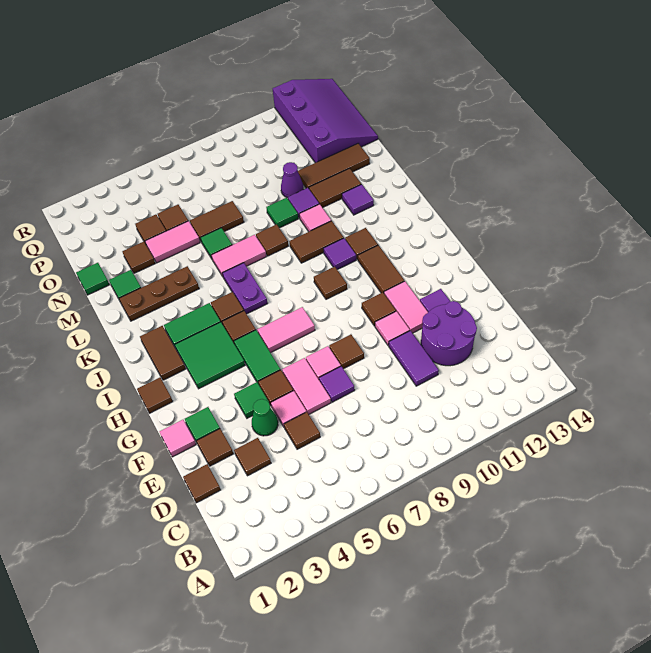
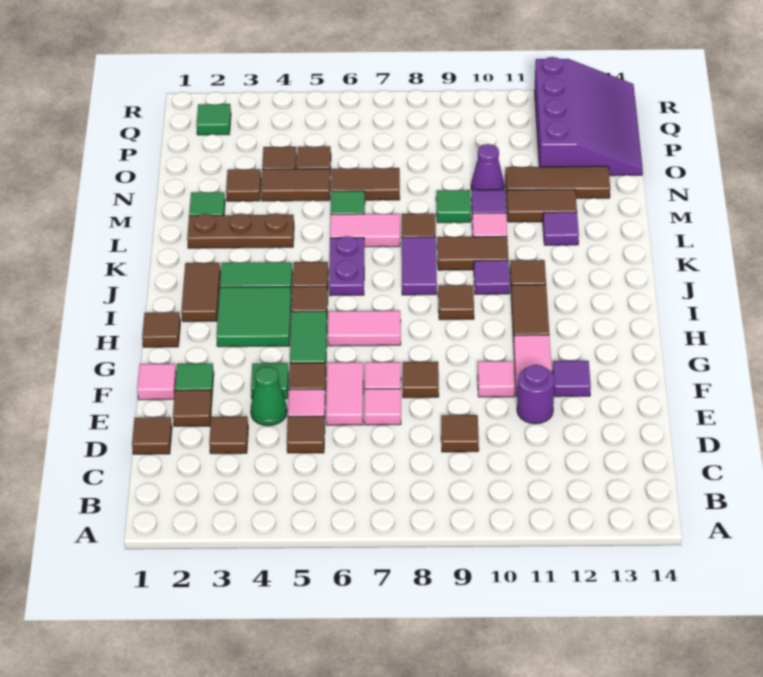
purple tile D10:E10 level 1 -> purple tile J8:K8 level 1
purple round brick D11:E12 level 1 -> purple round brick E11 level 1
purple tile E7 level 1 -> pink tile E7 level 1
brown tile G10 level 1 -> brown tile D9 level 1
green tile N1 level 1 -> green tile Q2 level 1
pink tile N4:N5 level 1 -> brown tile N4:N5 level 1

